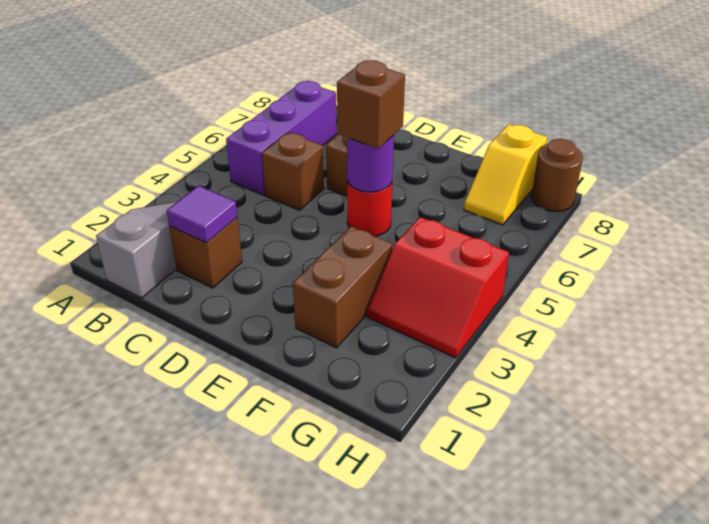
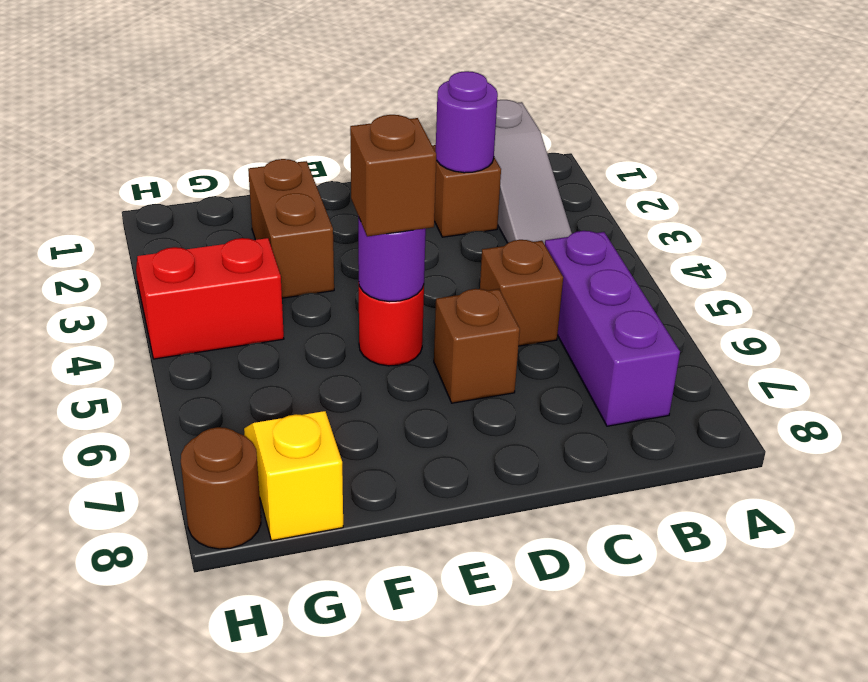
purple tile C2 level 2 -> purple round brick C2 level 2

